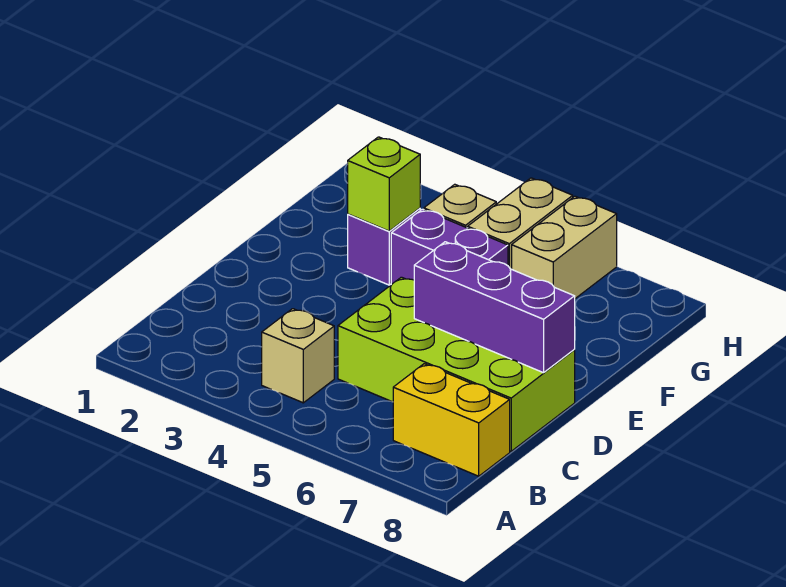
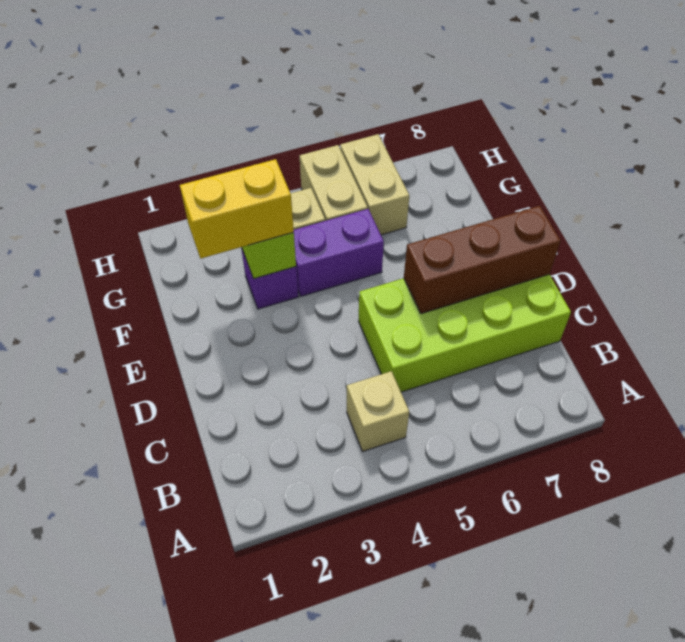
yellow brick B7:B8 level 1 -> yellow brick F2:F3 level 3
purple brick D6:D8 level 2 -> brown brick D6:D8 level 2

